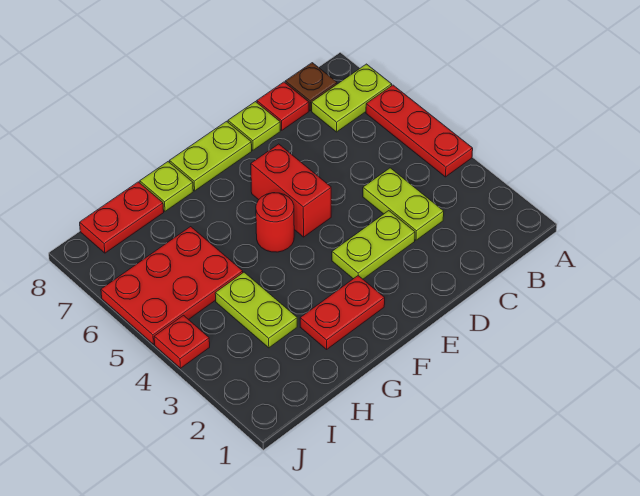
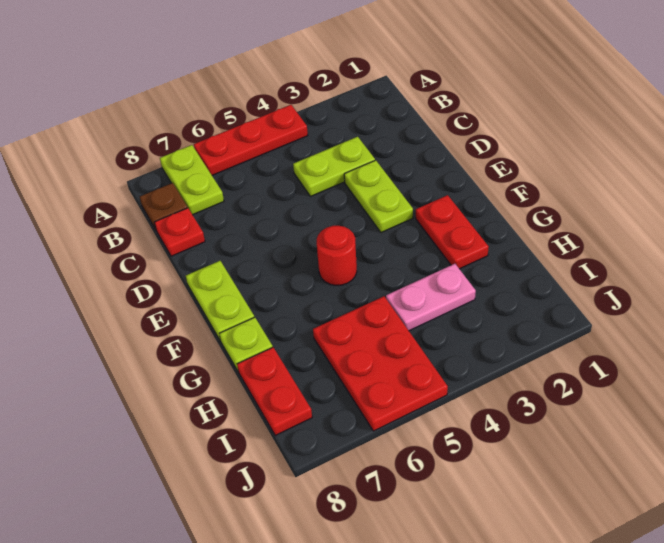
lime plate D8 level 1 -> none
red brick E5:E6 level 1 -> none
lime plate H3:H4 level 1 -> pink plate H3:H4 level 1
red plate J4 level 1 -> none

